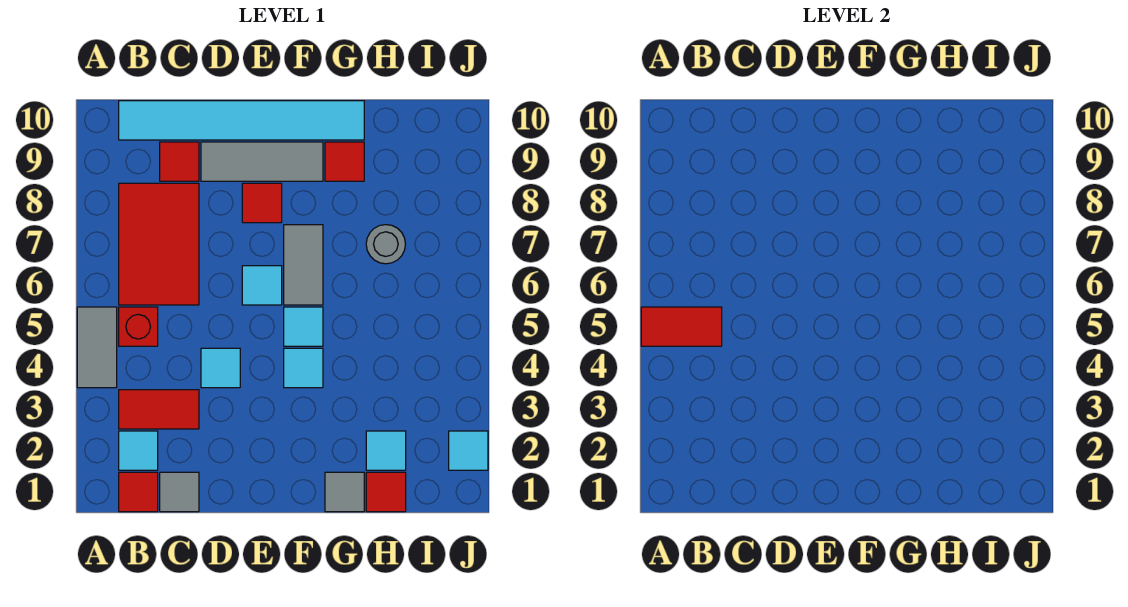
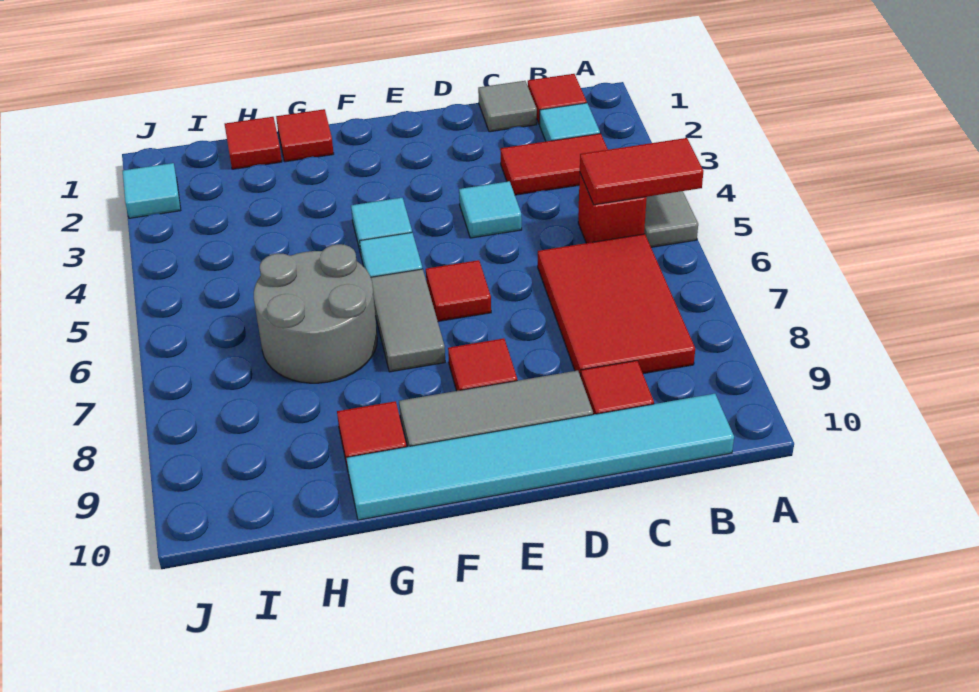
cyan tile E6 level 1 -> red tile E6 level 1
grey tile G1 level 1 -> red tile G1 level 1
cyan tile H2 level 1 -> none
grey round brick H7 level 1 -> grey round brick G6:H7 level 1

